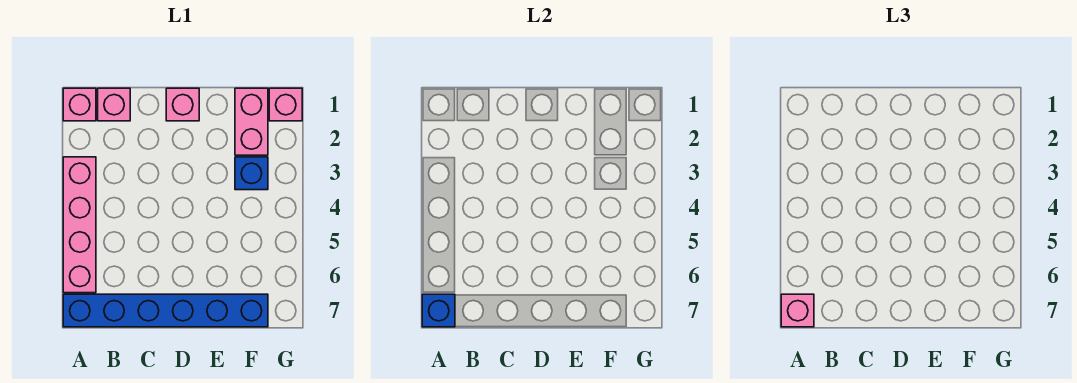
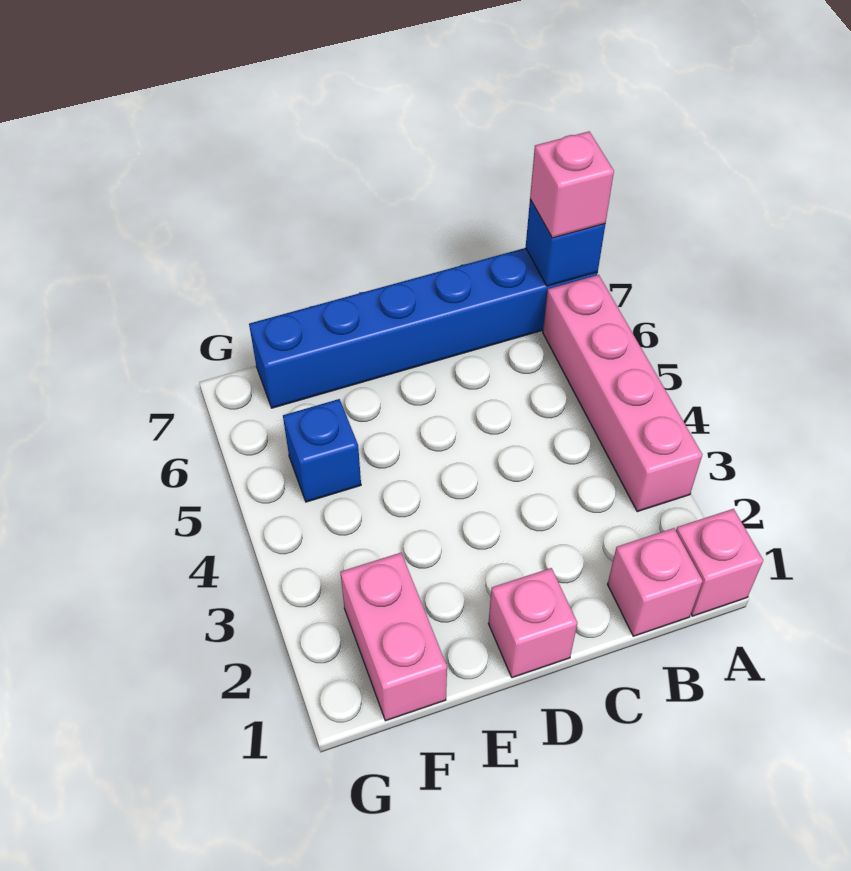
blue brick F3 level 1 -> blue brick F5 level 1
pink brick G1 level 1 -> none

